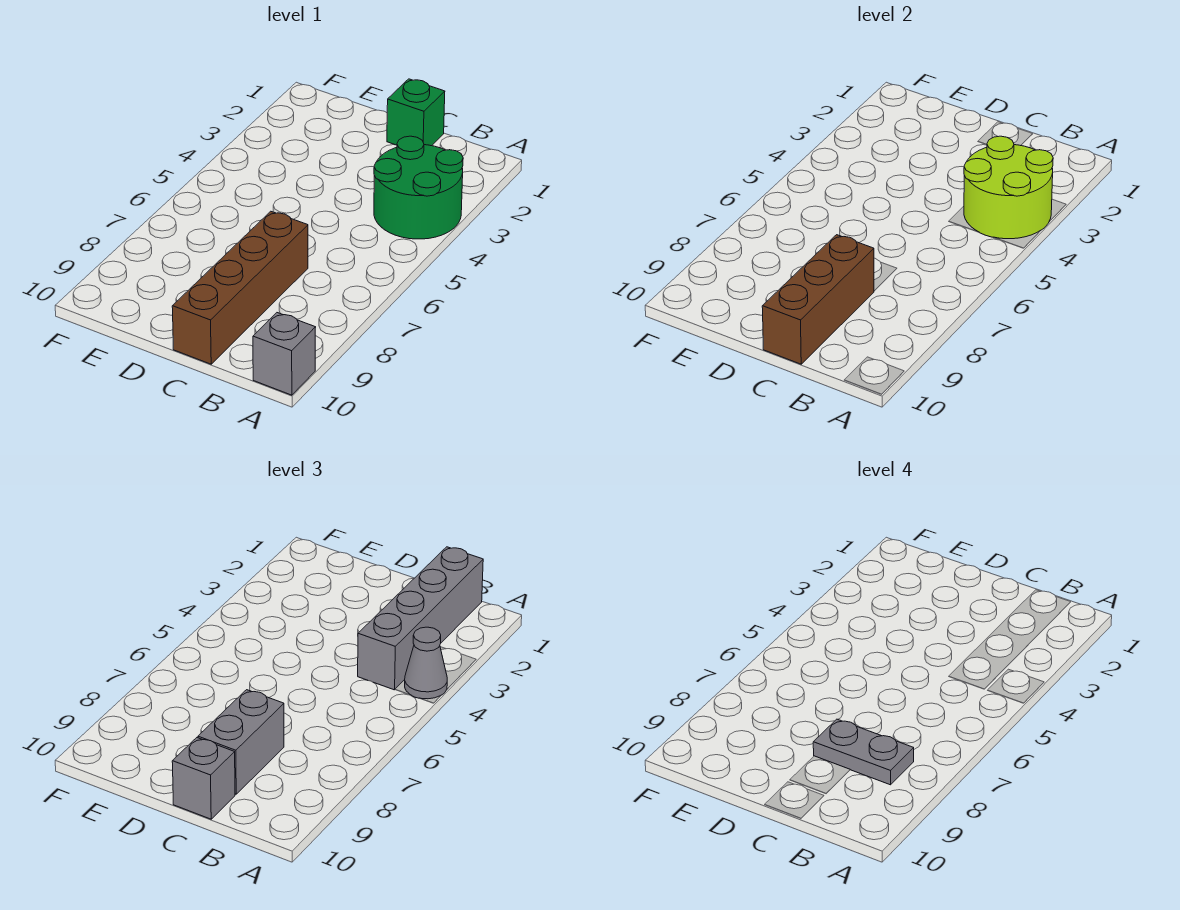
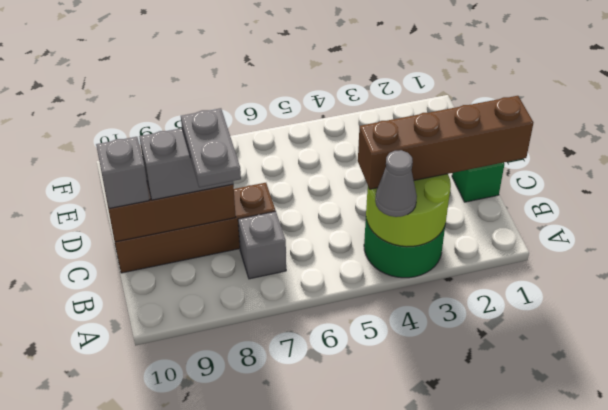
grey brick A10 level 1 -> grey brick B7 level 1
grey brick B1:B4 level 3 -> brown brick B1:B4 level 3

